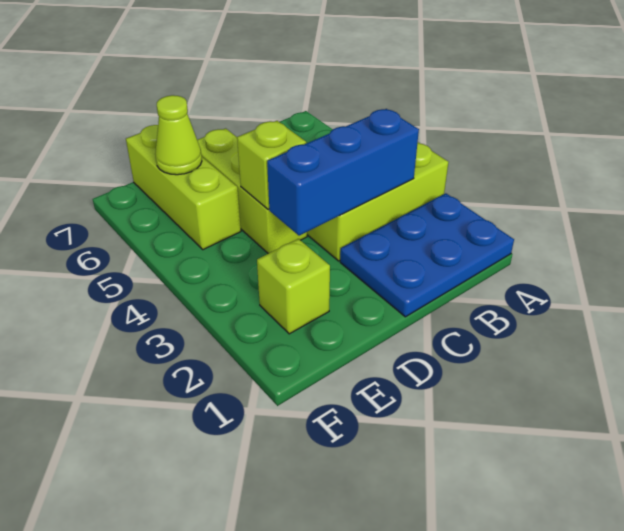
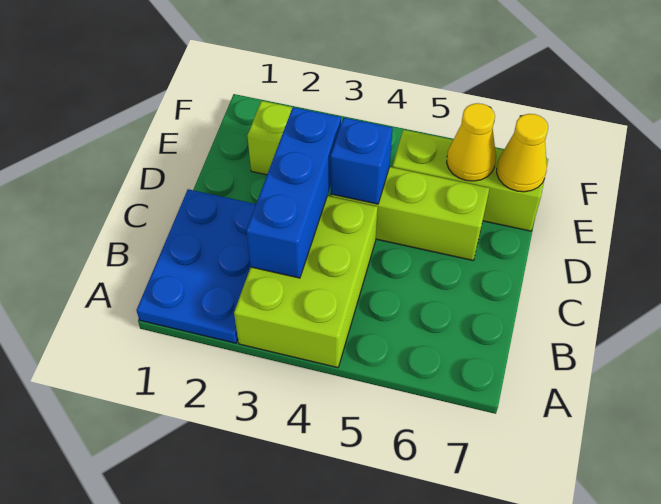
lime brick D4 level 2 -> blue brick D4 level 2
lime cone E6 level 2 -> yellow cone E6 level 2
none -> yellow cone E7 level 2

